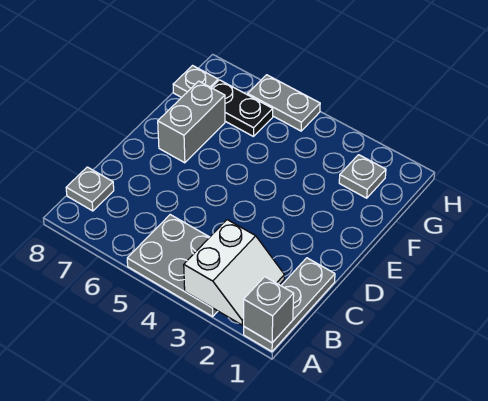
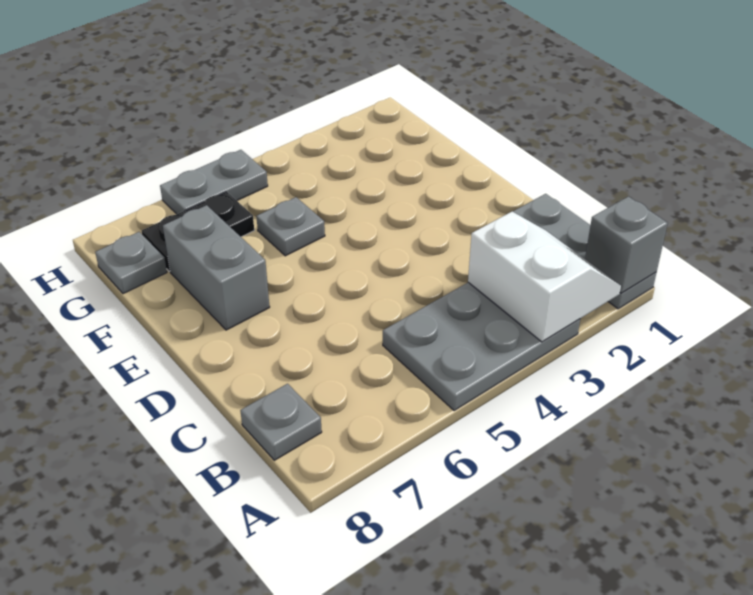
grey plate G2 level 1 -> grey plate F5 level 1

